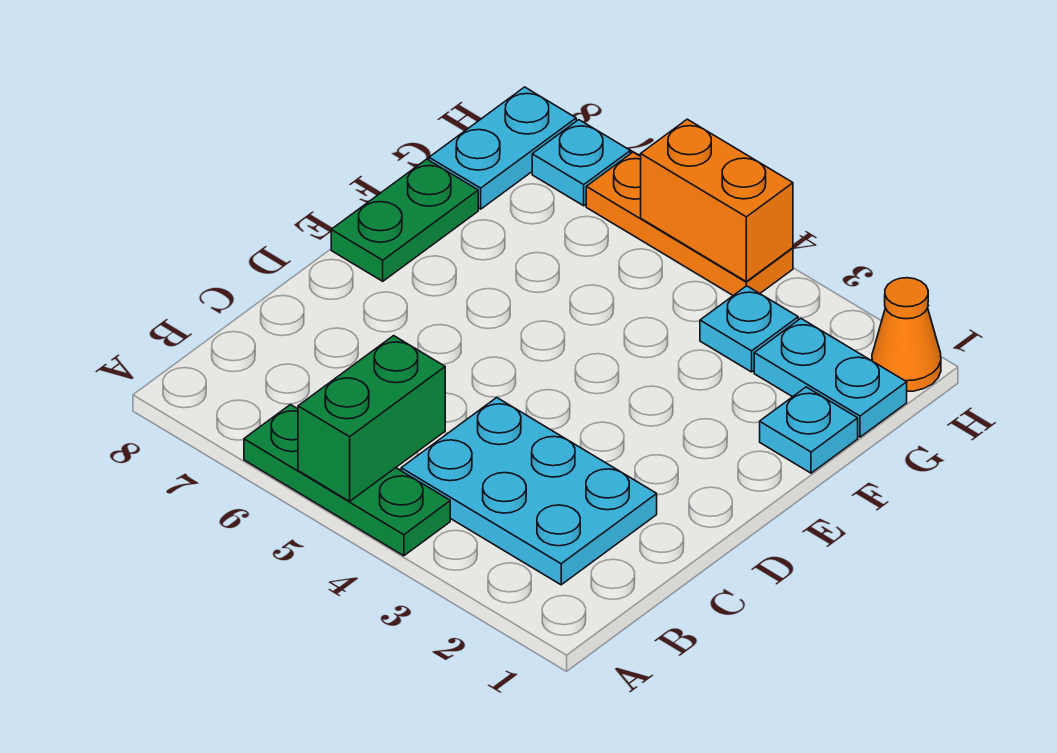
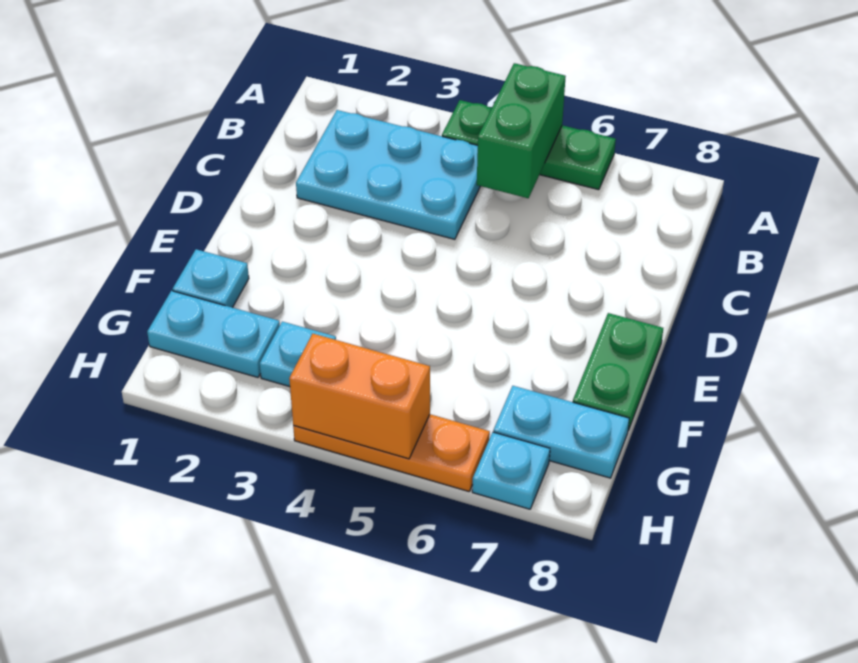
cyan plate G8:H8 level 1 -> cyan plate G7:G8 level 1
orange cone H1 level 1 -> none

